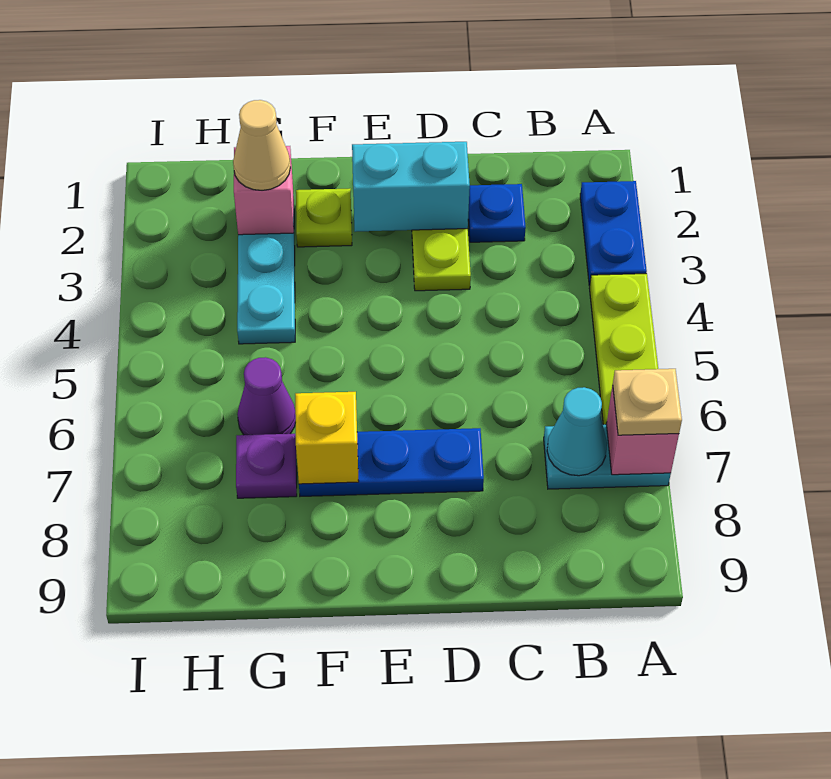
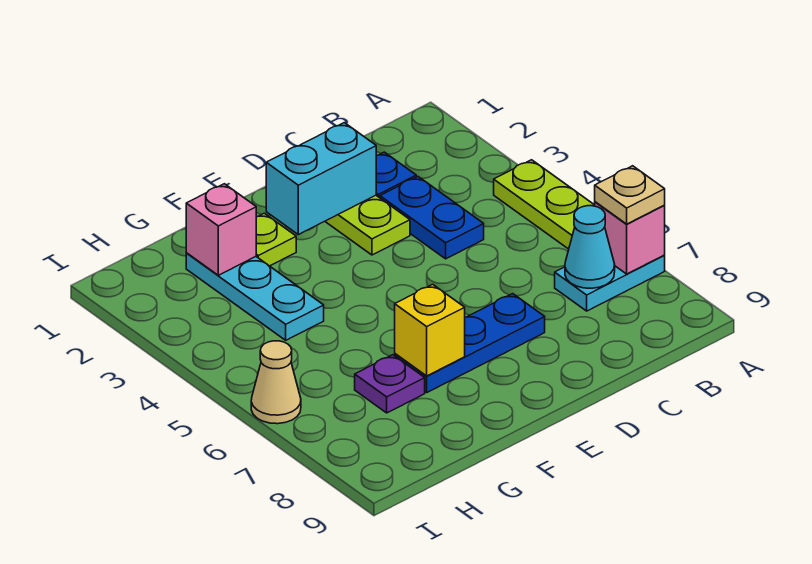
blue plate A2:A3 level 1 -> blue plate C3:C4 level 1
tan cone G2 level 3 -> tan cone I6 level 1
purple cone G6 level 1 -> none

